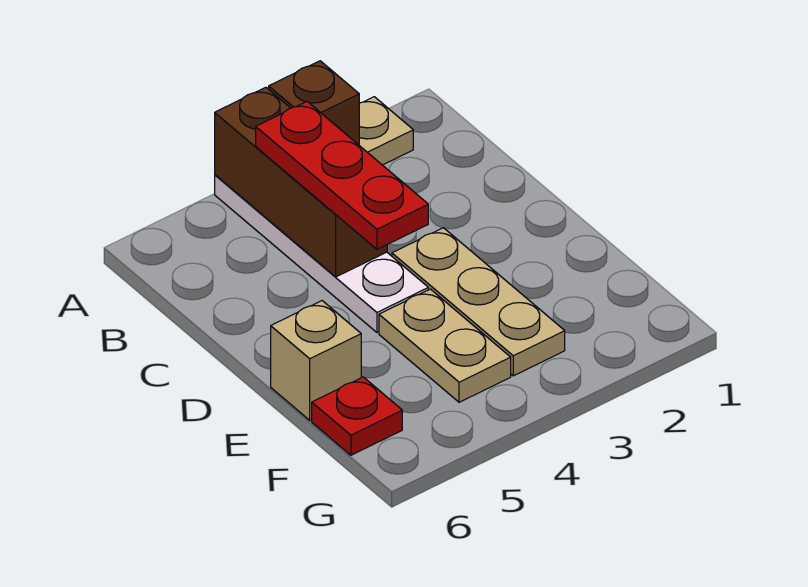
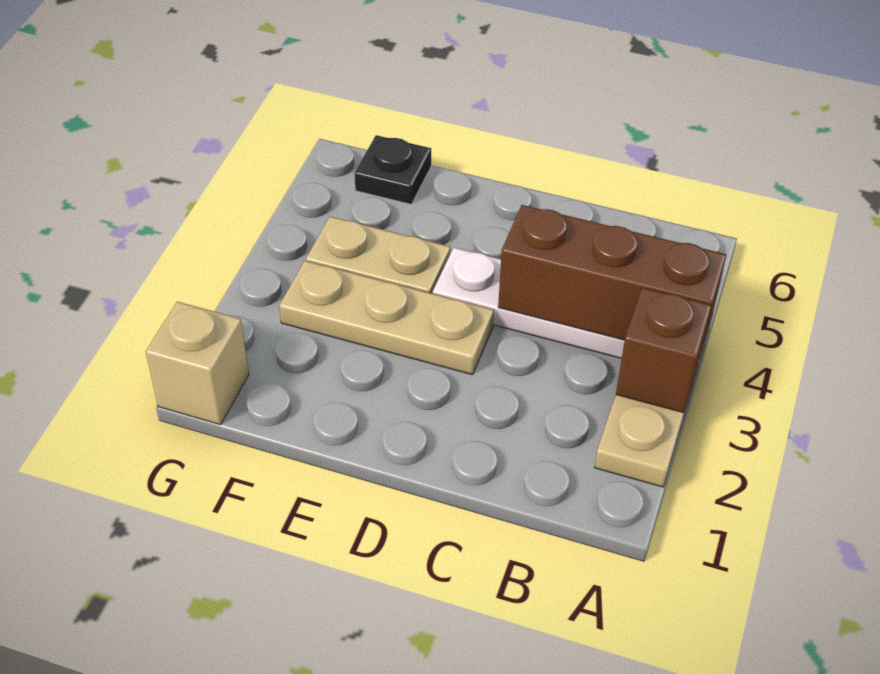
red plate B4:D4 level 3 -> none
tan brick E6 level 1 -> tan brick G1 level 1
red plate F6 level 1 -> black plate F6 level 1

